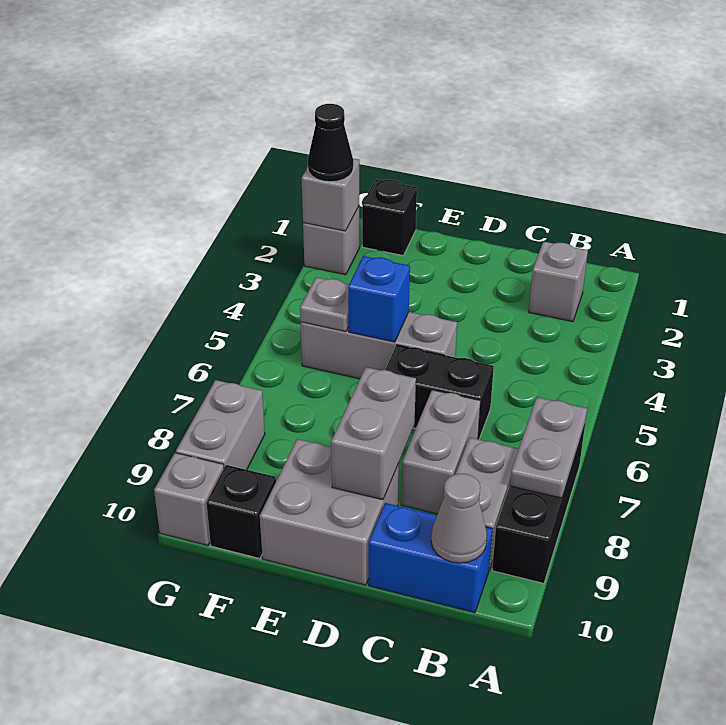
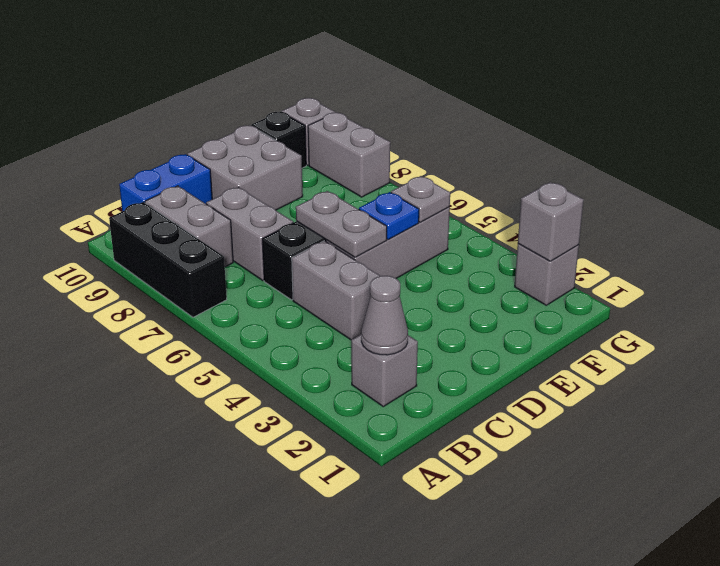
grey plate A7:A8 level 2 -> grey plate D5:D6 level 2
grey cone B10 level 2 -> grey cone B2 level 2
grey brick D8:D9 level 2 -> grey brick C4:C5 level 1
blue brick E5 level 2 -> blue plate E5 level 2
black brick F1 level 1 -> none
black cone G2 level 3 -> none

